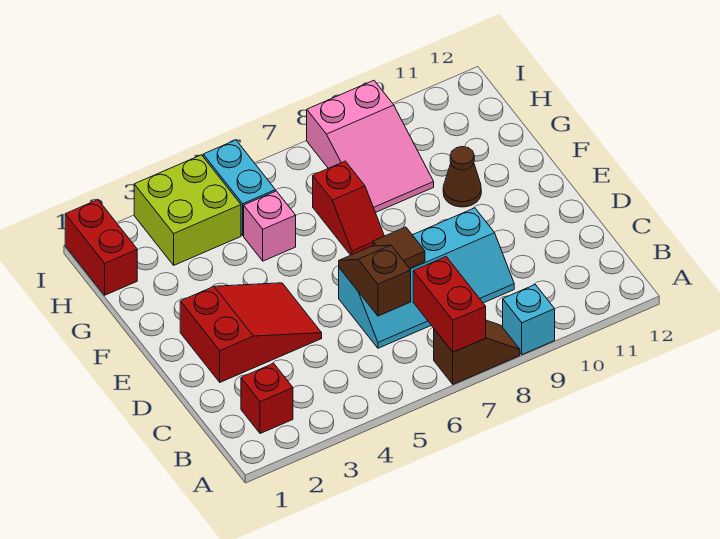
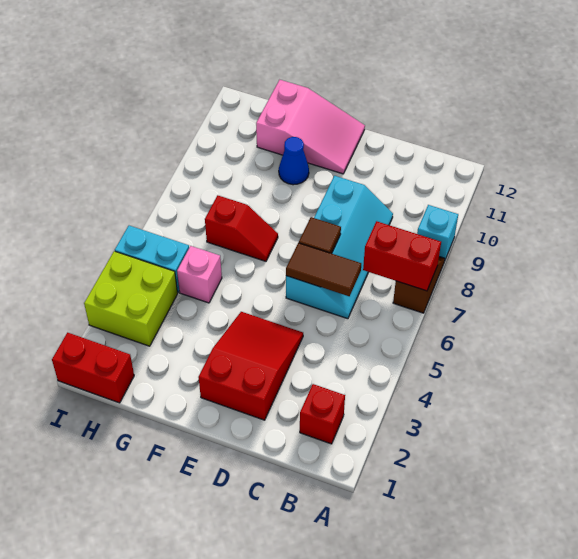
brown slope C6:D6 level 2 top C -> brown tile C6:D6 level 2
brown cone F10 level 1 -> blue cone F10 level 1
pink slope G8:I9 level 1 top I -> pink slope E11:G12 level 1 top G

